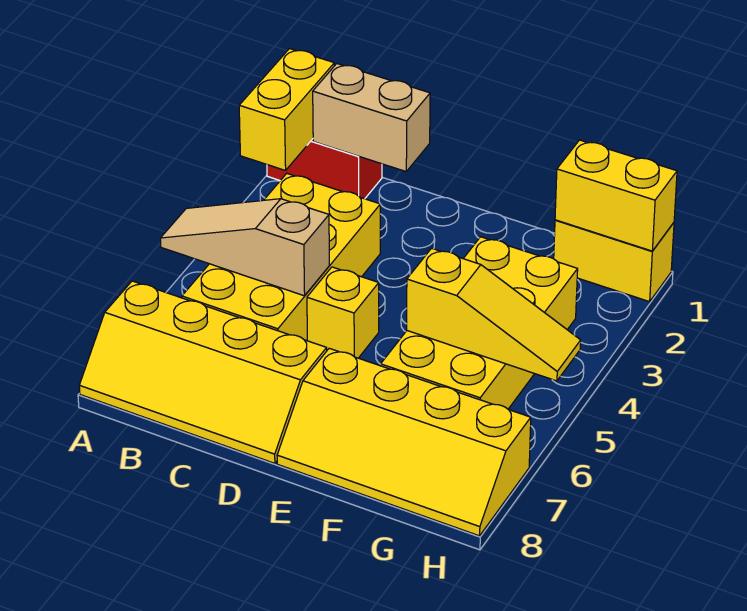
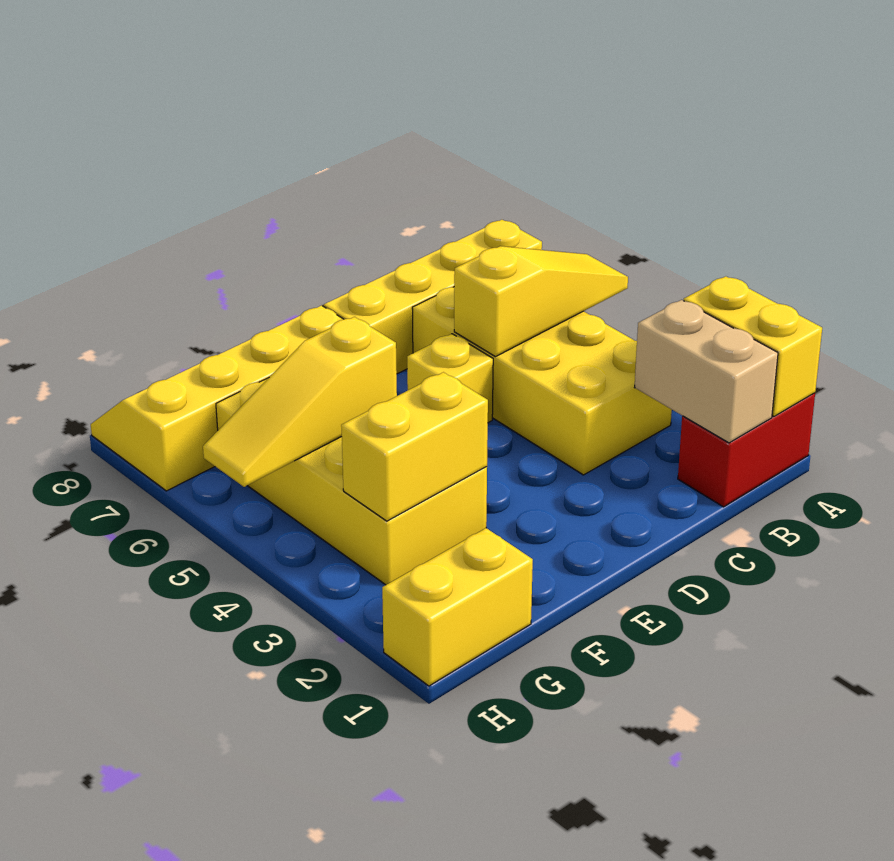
tan slope A5:C5 level 2 top C -> yellow slope A5:C5 level 2 top C
tan brick B1:C1 level 2 -> tan brick B1:B2 level 2
yellow brick G1:H1 level 2 -> yellow brick F3:G3 level 2

